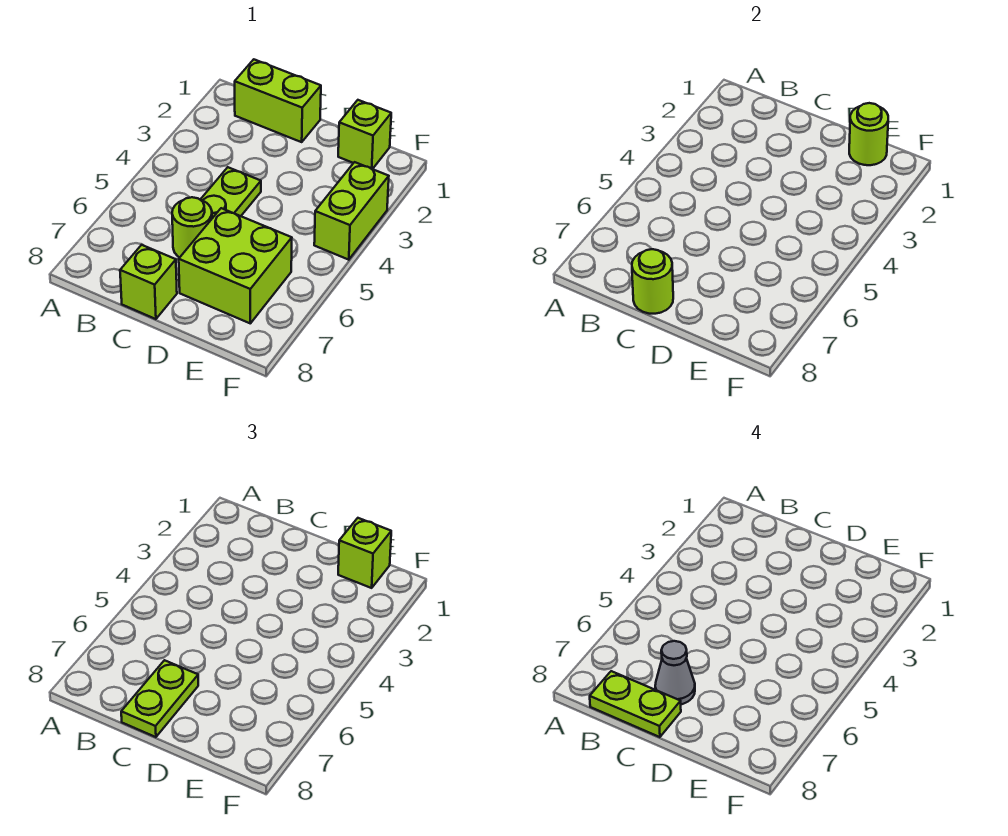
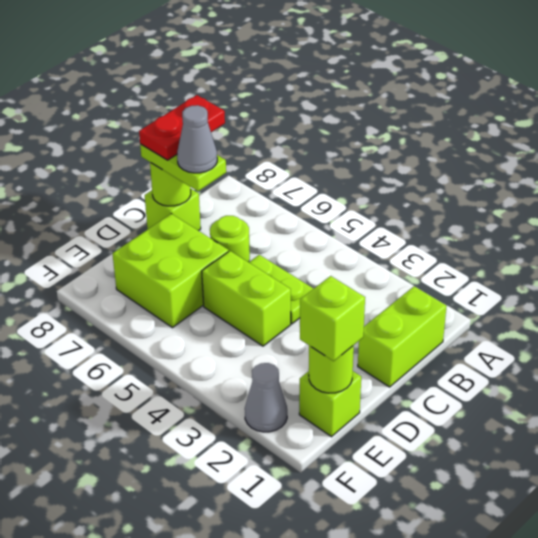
lime plate B8:C8 level 4 -> red plate B8:C8 level 4
none -> grey cone F2 level 1
lime brick F3:F4 level 1 -> lime brick D4:D5 level 1

